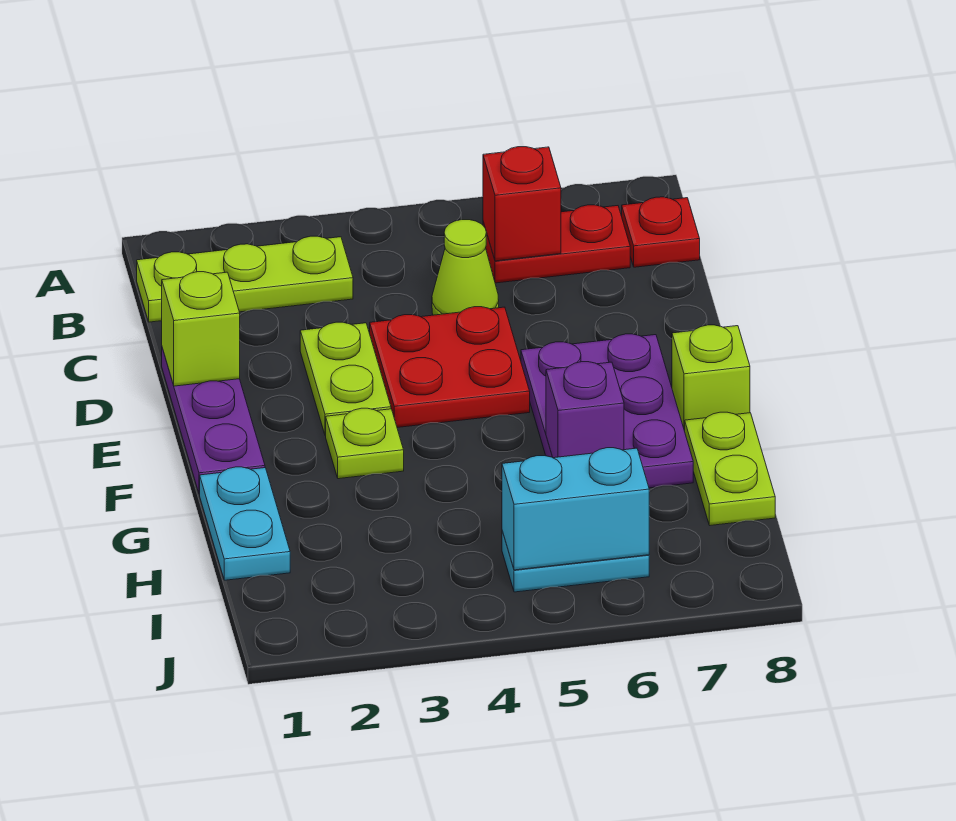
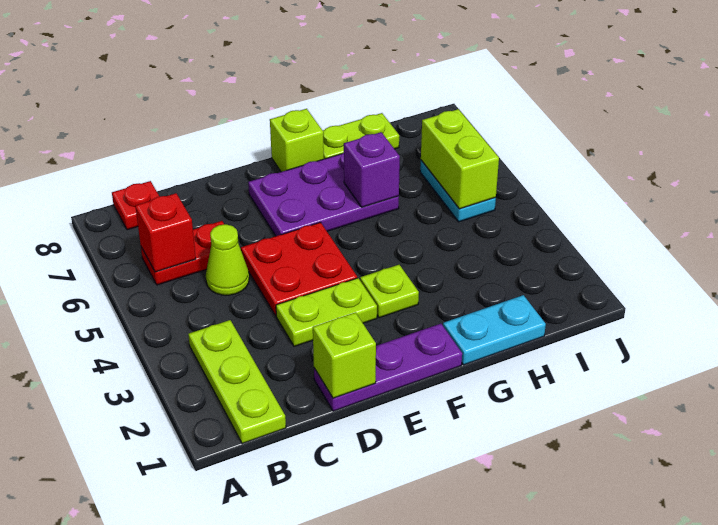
red plate B6:B7 level 1 -> red plate B6:C6 level 1
cyan brick I5:I6 level 2 -> lime brick I5:I6 level 2

